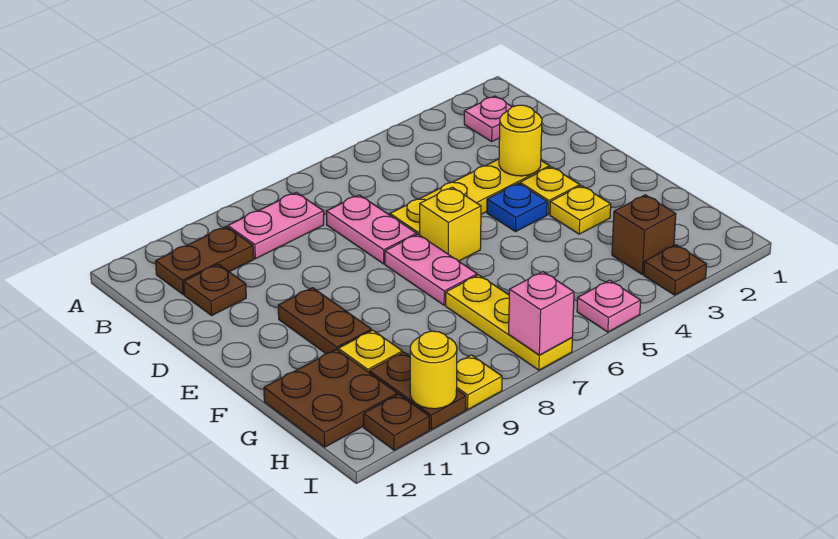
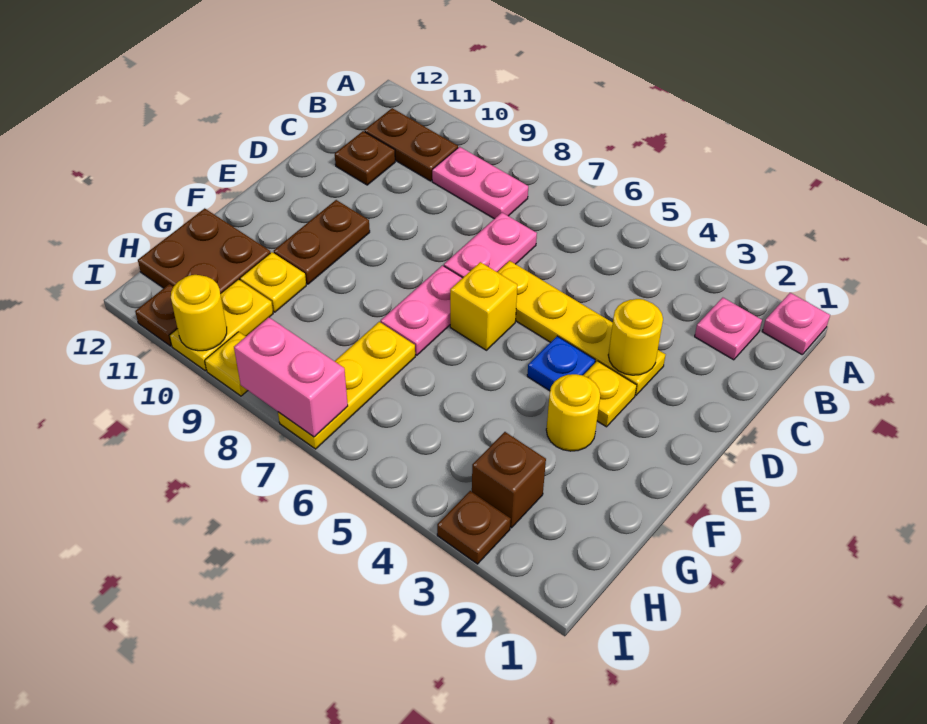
yellow plate F3 level 1 -> yellow round brick F3 level 1
brown plate H10:I10 level 1 -> yellow plate H10:I10 level 1
pink plate I5 level 1 -> pink plate A1 level 1
pink brick I7 level 2 -> pink brick I7:I8 level 2

